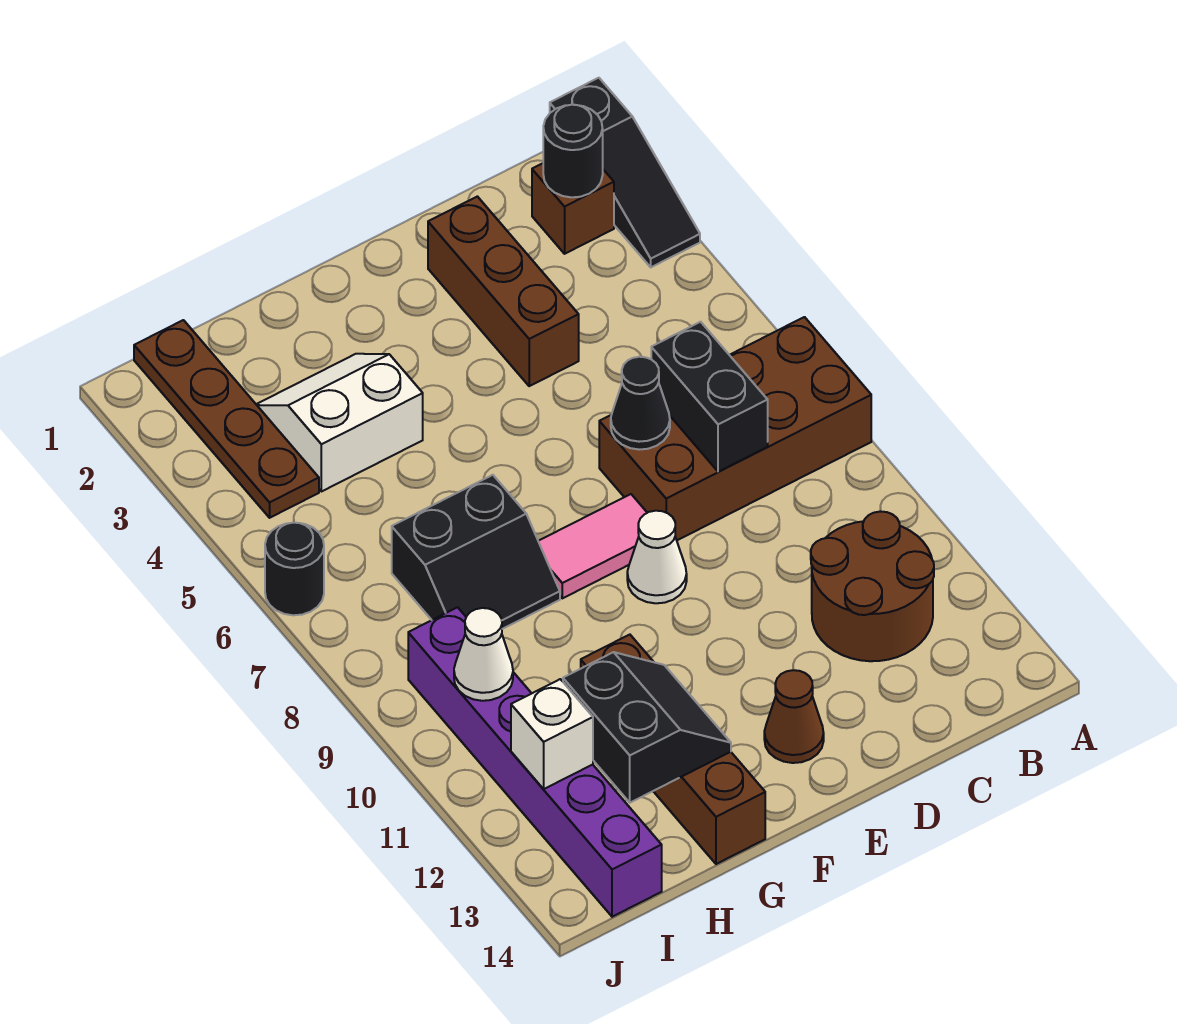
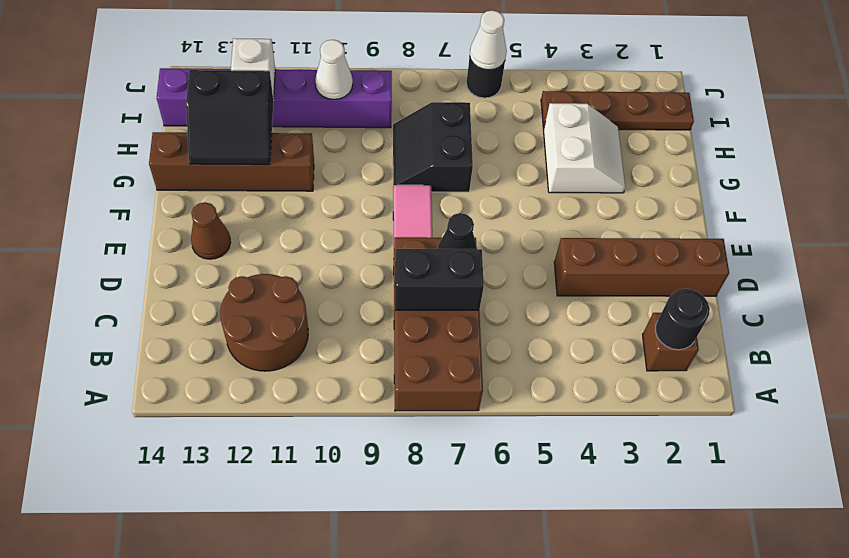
black slope A1:A3 level 1 top 1 -> none
brown brick D2:D4 level 1 -> brown brick D1:D4 level 1
white cone E9 level 1 -> white cone J6 level 2

